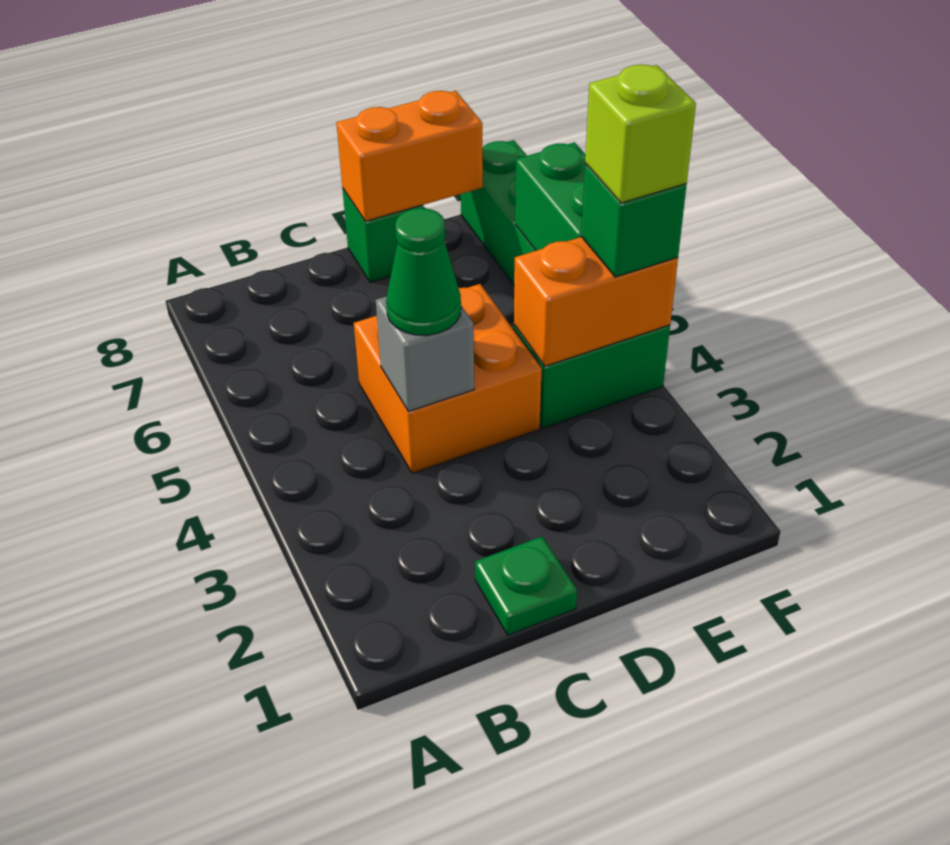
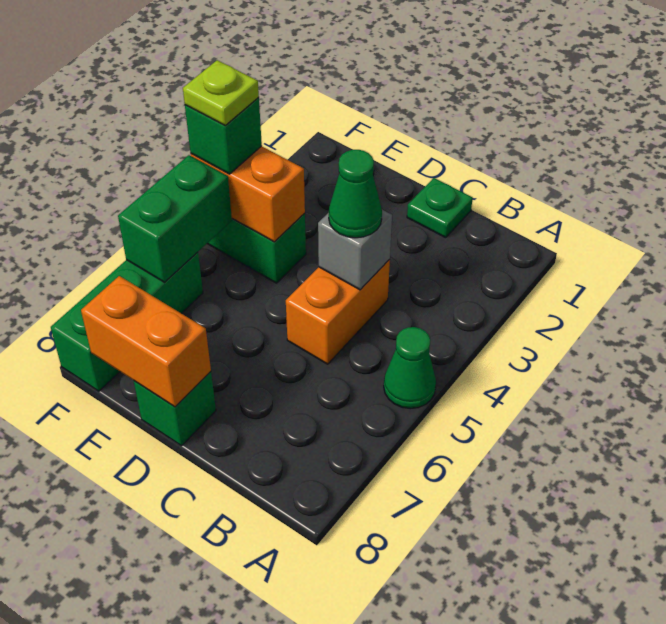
none -> green cone A5 level 1
orange brick C4:D5 level 1 -> orange brick C4:C5 level 1
lime brick F4 level 4 -> lime plate F4 level 4

